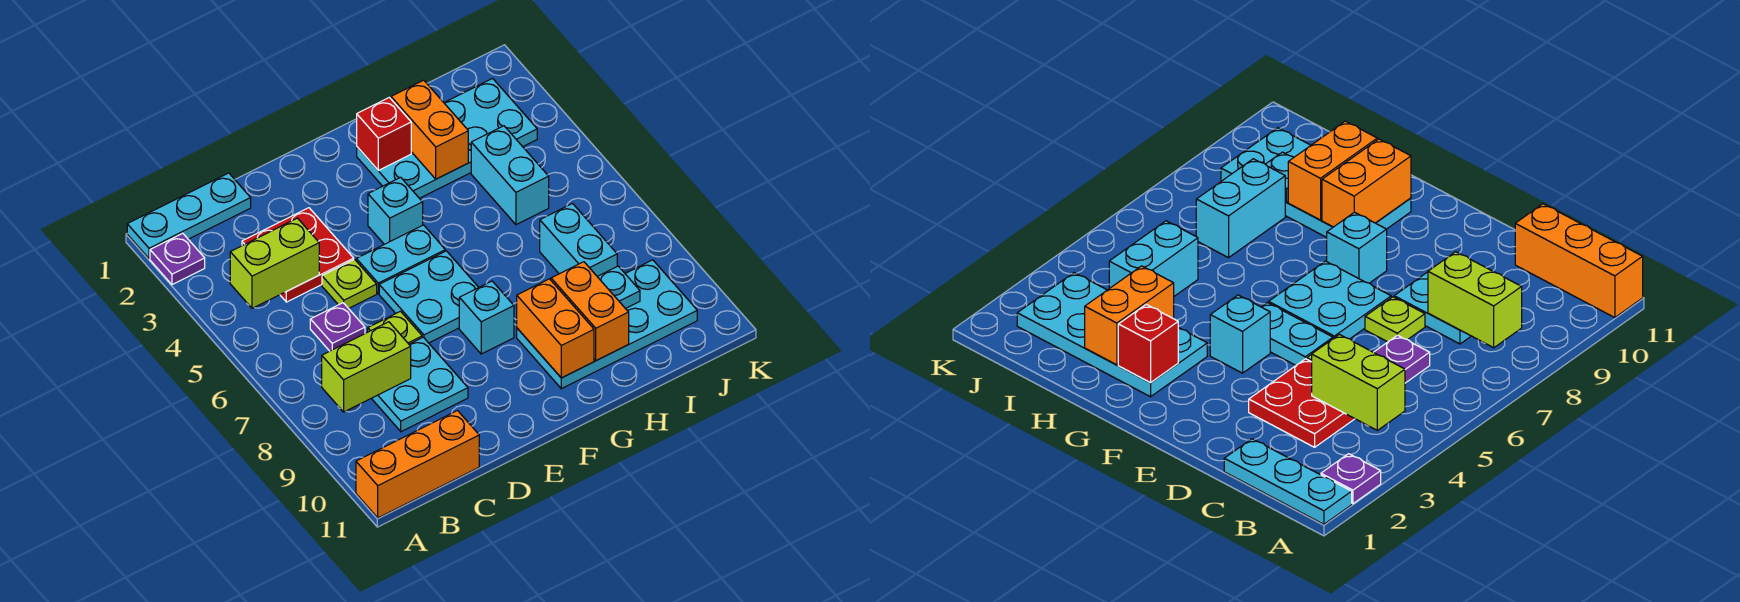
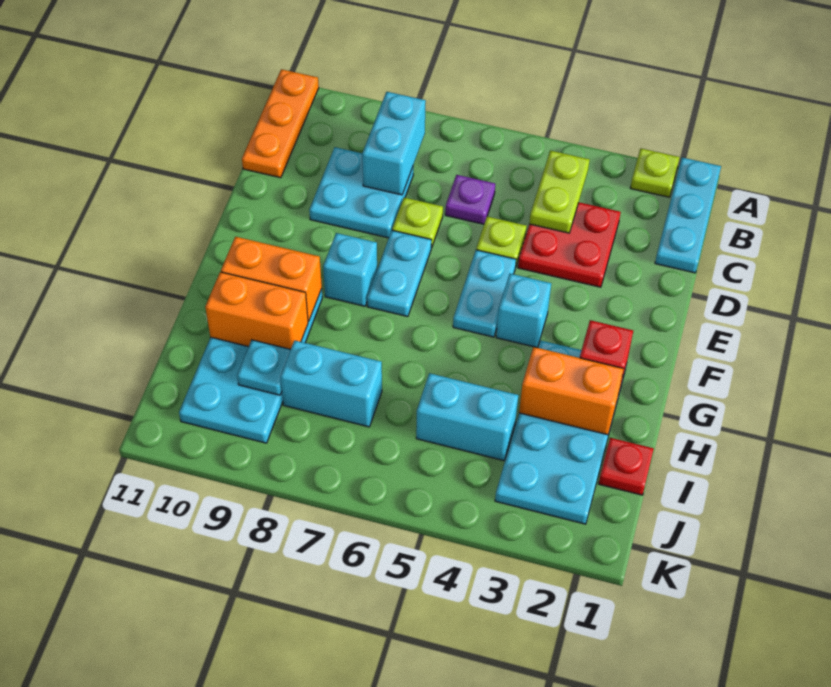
purple plate A2 level 1 -> lime plate A2 level 1
orange brick A11:C11 level 1 -> orange plate A11:C11 level 1
lime brick B4:C4 level 2 -> lime plate B4:C4 level 2
lime brick B8:C8 level 2 -> cyan brick B8:C8 level 2
cyan plate E6:F7 level 1 -> cyan plate E7:F7 level 1
none -> red plate I1 level 1

